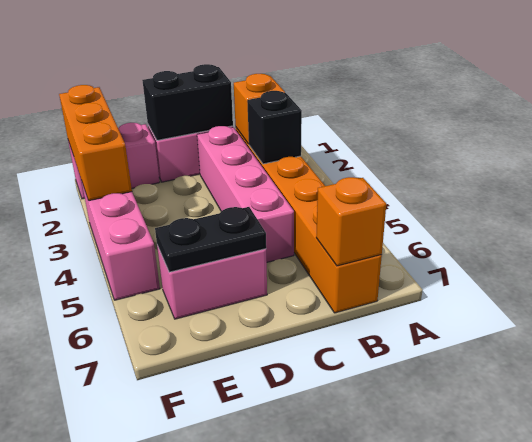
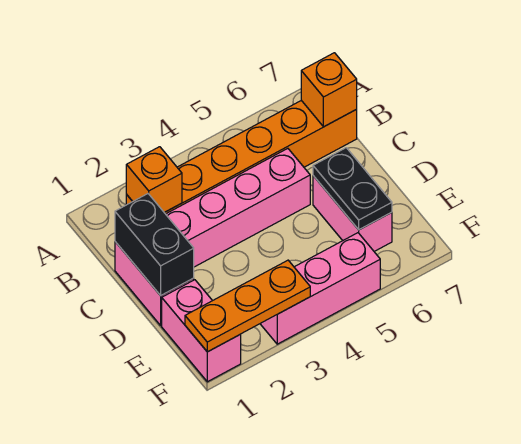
black brick B3 level 2 -> none
orange brick F1:F3 level 2 -> orange plate F1:F3 level 2

